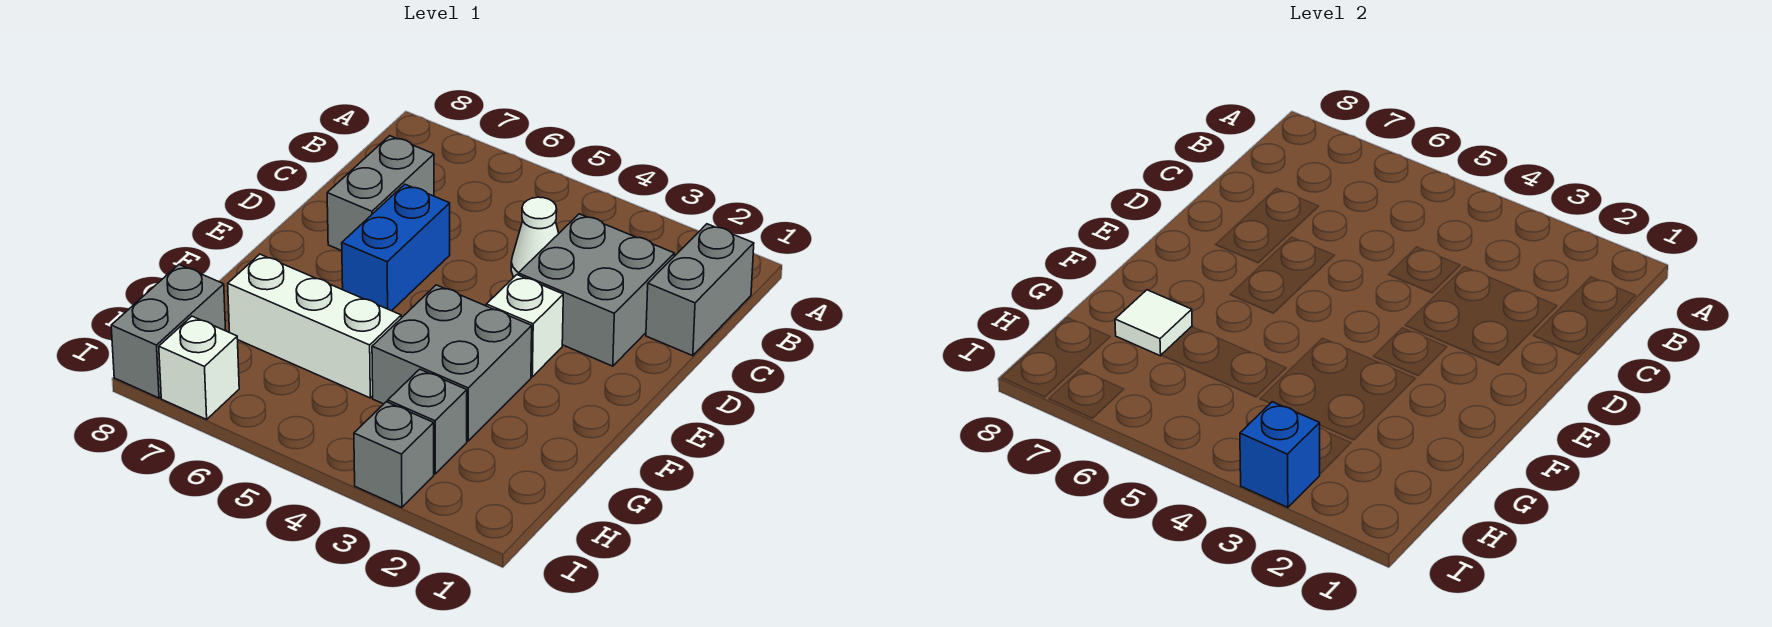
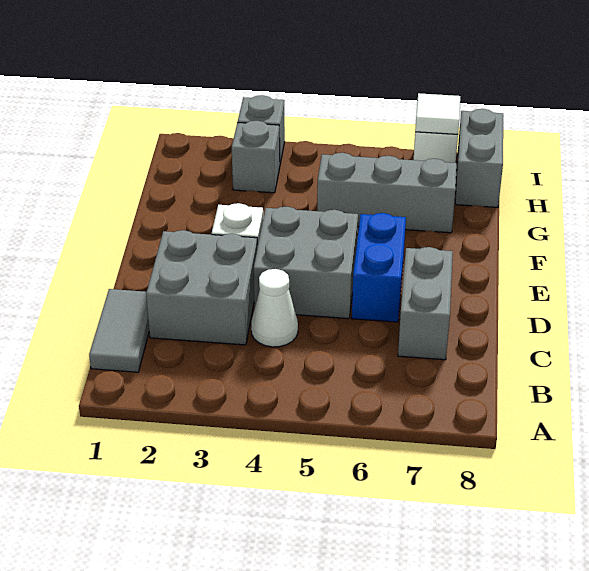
grey brick B1:C1 level 1 -> grey tile B1:C1 level 1
grey brick F3:G4 level 1 -> grey brick D4:E5 level 1
white brick G5:G7 level 1 -> grey brick G5:G7 level 1
white tile G7 level 2 -> white tile I7 level 2
blue brick I3 level 2 -> none

